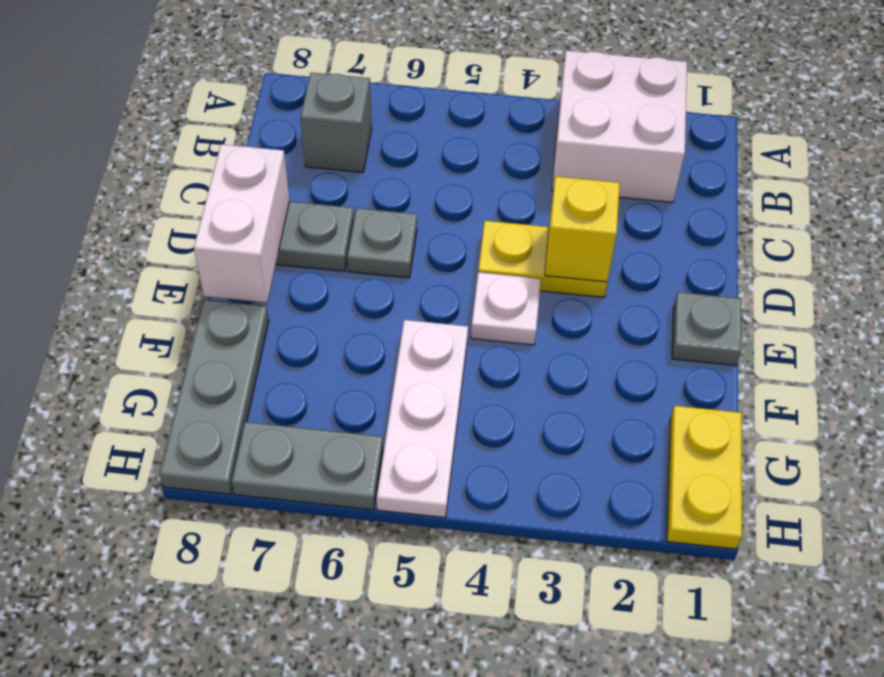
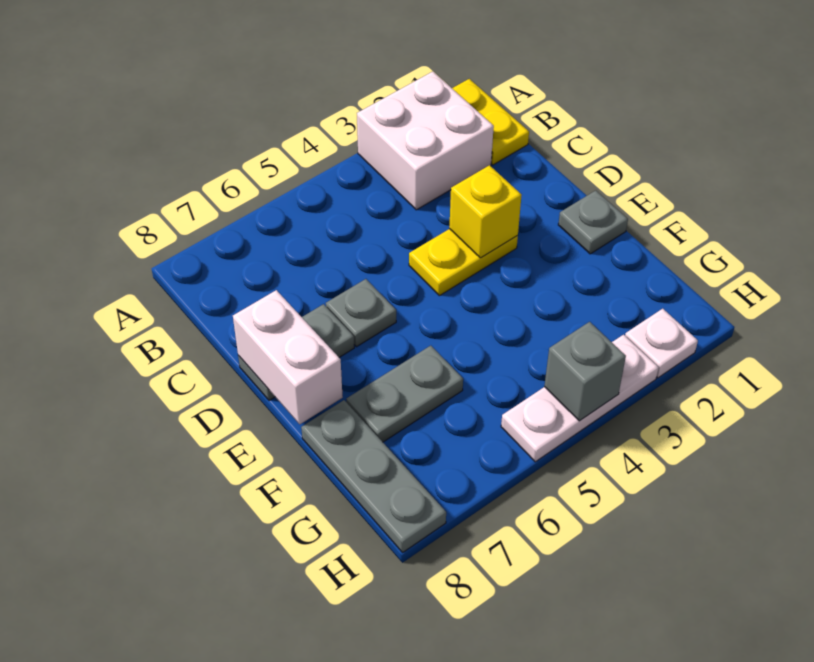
grey brick B7 level 1 -> grey brick H4 level 2
white plate E4 level 1 -> white plate H2 level 1
white plate F5:H5 level 1 -> white plate H3:H5 level 1
yellow plate G1:H1 level 1 -> yellow plate A1:B1 level 1
grey plate H6:H7 level 1 -> grey plate F6:F7 level 1

